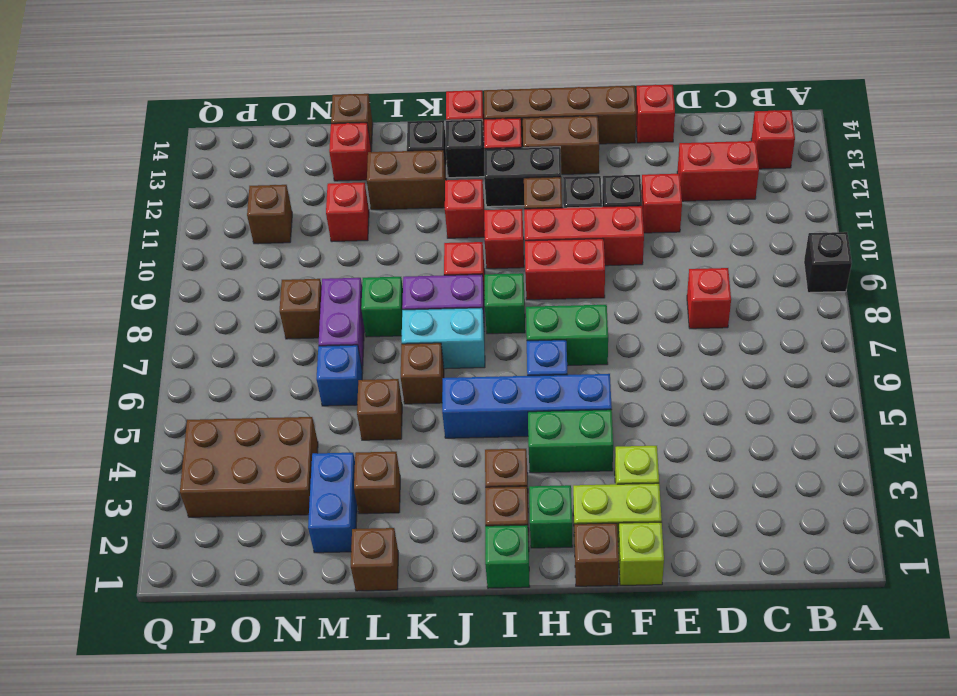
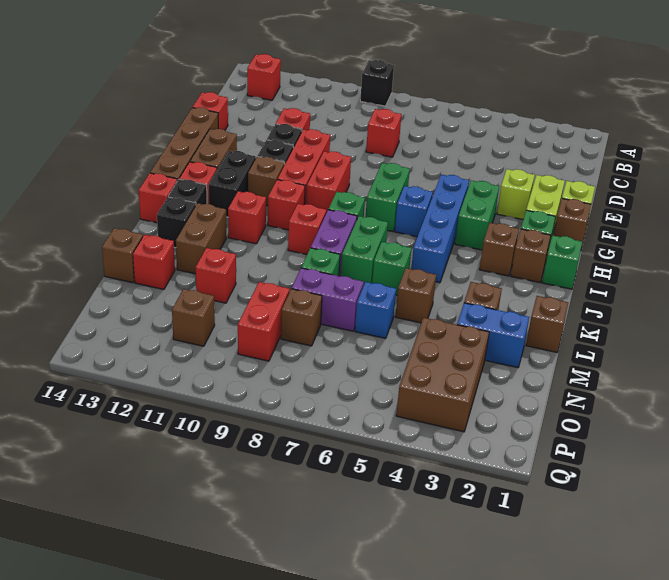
red brick C12:D12 level 1 -> red brick N9:O9 level 1
cyan brick J7:K7 level 1 -> green brick J7:K7 level 1
brown brick K6 level 1 -> green brick K6 level 1

